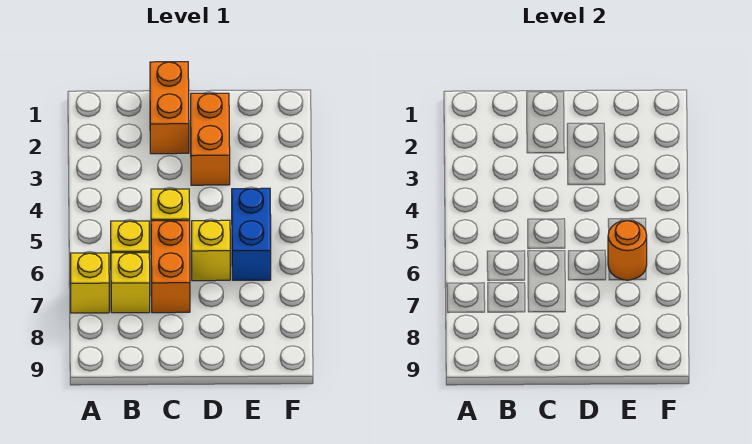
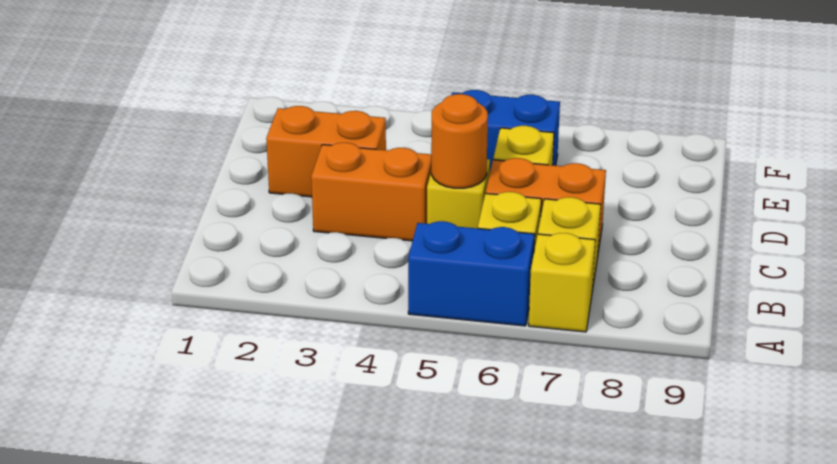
none -> blue brick A5:A6 level 1
orange brick C1:C2 level 1 -> orange brick C3:C4 level 1
orange round brick E6 level 2 -> orange round brick C5 level 2

